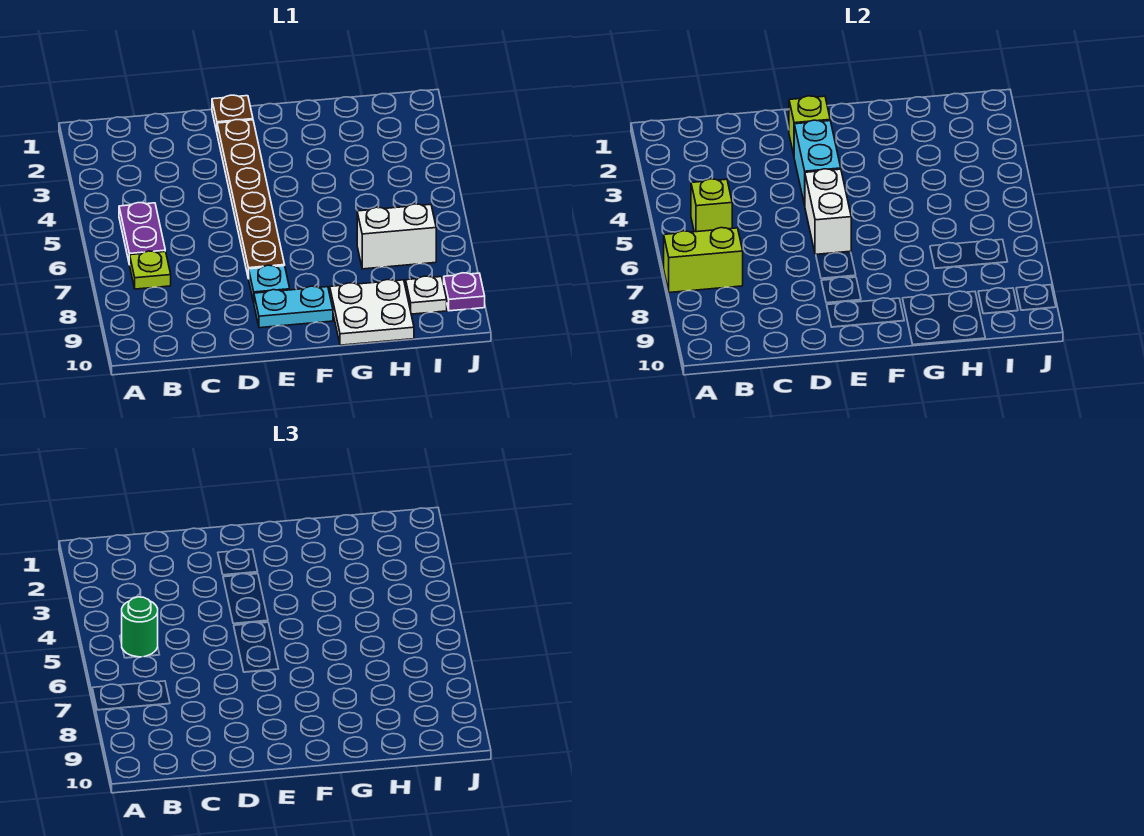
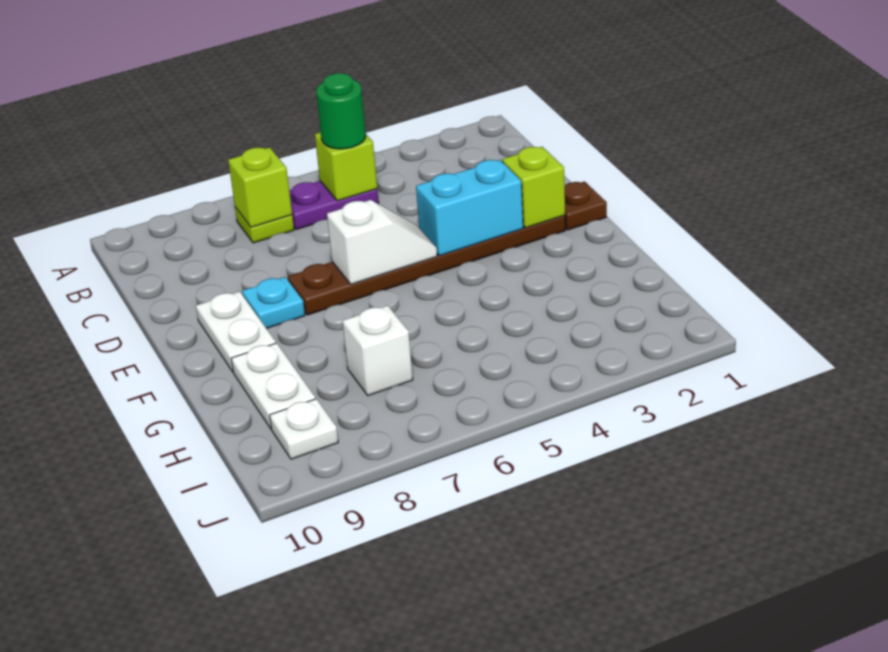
lime brick A7:B7 level 2 -> lime brick B7 level 2
white brick E5:E6 level 2 -> white slope E5:E6 level 2 top 6
cyan plate E9:F9 level 1 -> white plate E9:F9 level 1
white plate G9:H10 level 1 -> white plate G9:H9 level 1
white brick H7:I7 level 1 -> white brick H7 level 1
purple plate J9 level 1 -> none

